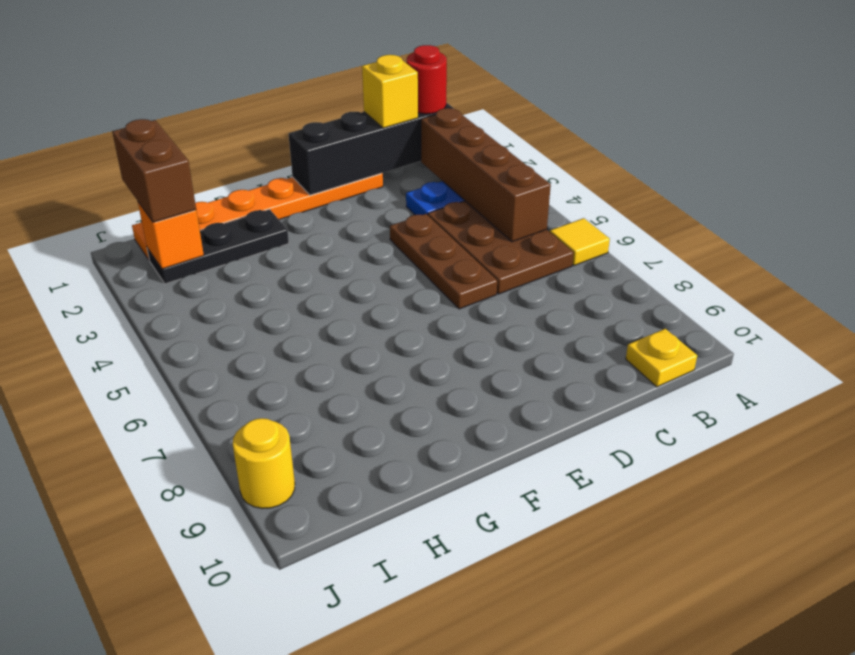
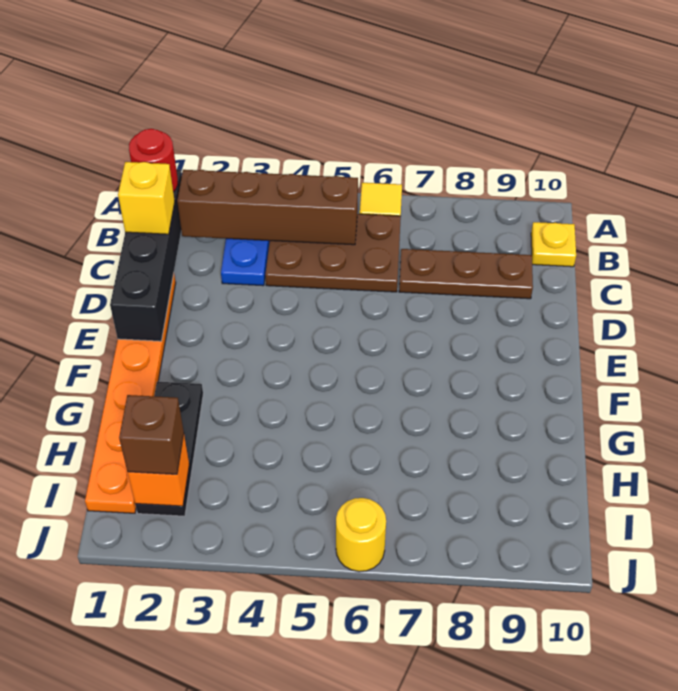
brown plate D4:D6 level 1 -> brown plate C7:C9 level 1
brown brick I1:I2 level 3 -> brown brick I2 level 3
yellow round brick J9 level 1 -> yellow round brick J6 level 1

